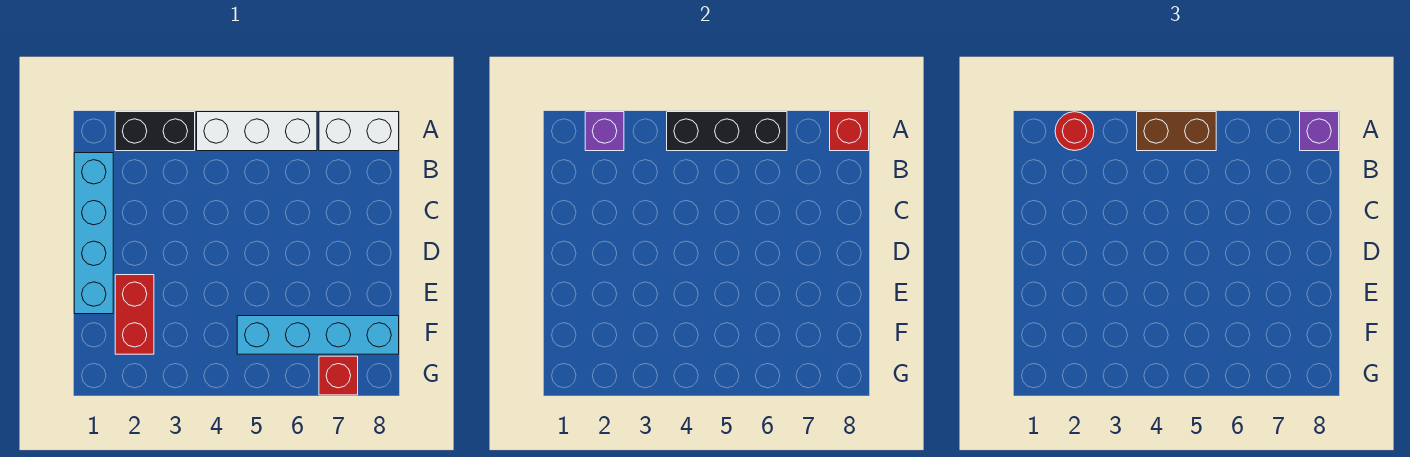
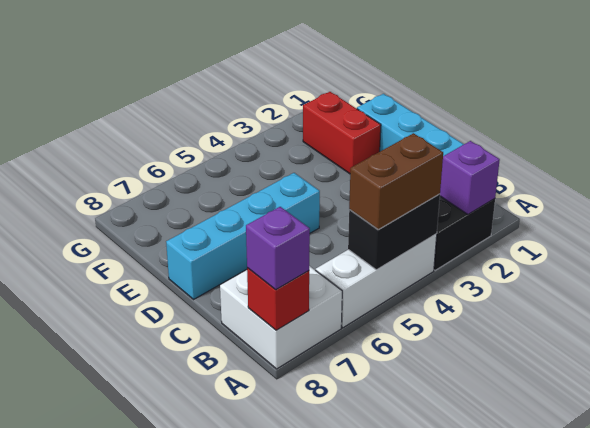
red round brick A2 level 3 -> none
black brick A4:A6 level 2 -> black brick A4:A5 level 2
white brick A7:A8 level 1 -> white brick A7:B8 level 1
cyan brick F5:F8 level 1 -> cyan brick D5:D8 level 1
red brick G7 level 1 -> none

